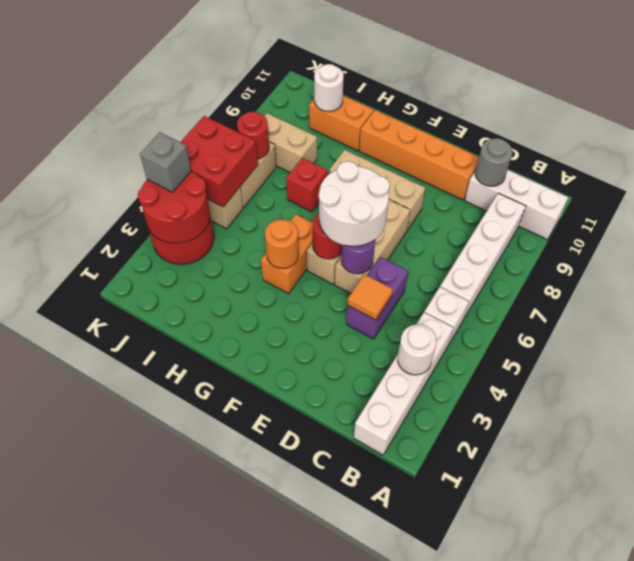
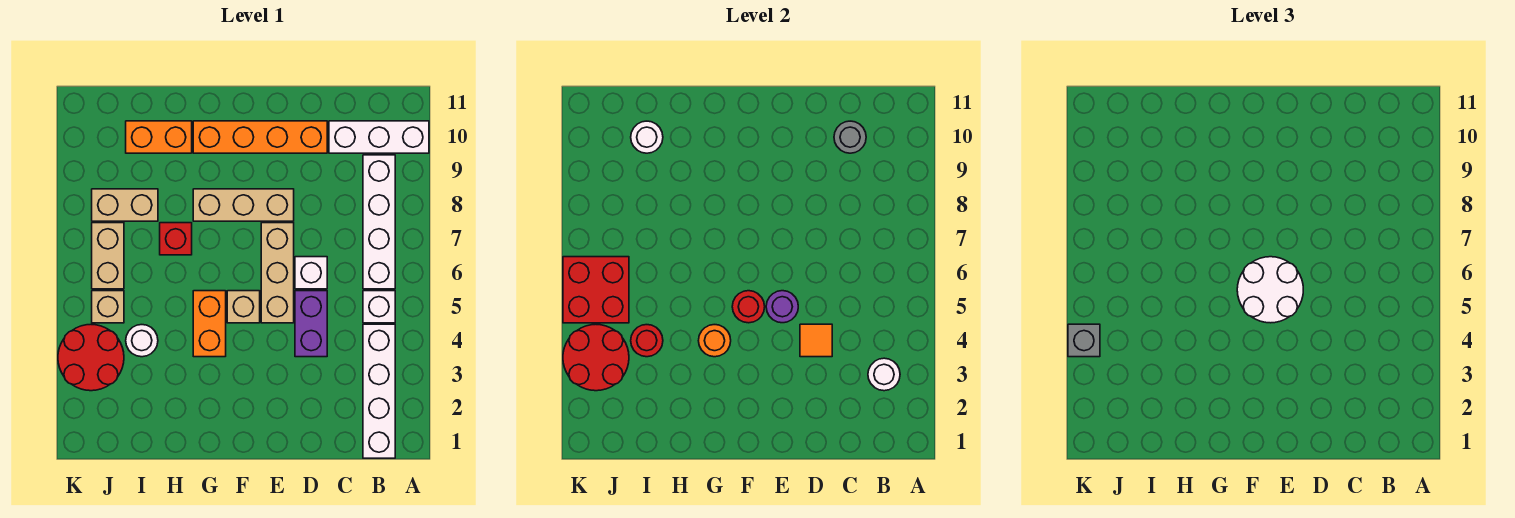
none -> white brick D6 level 1
none -> white round brick I4 level 1
red round brick J7 level 2 -> red round brick I4 level 2

